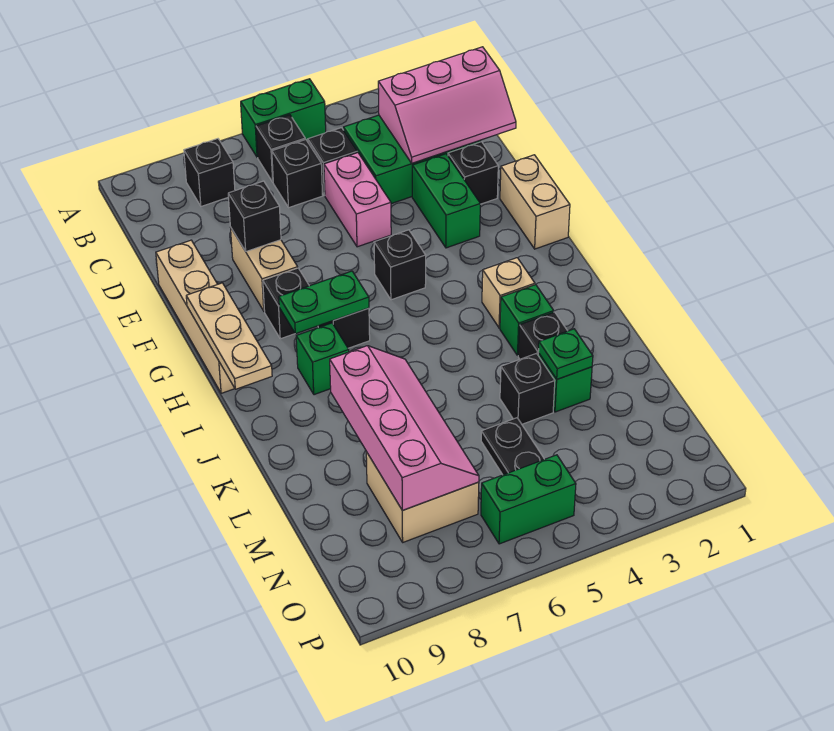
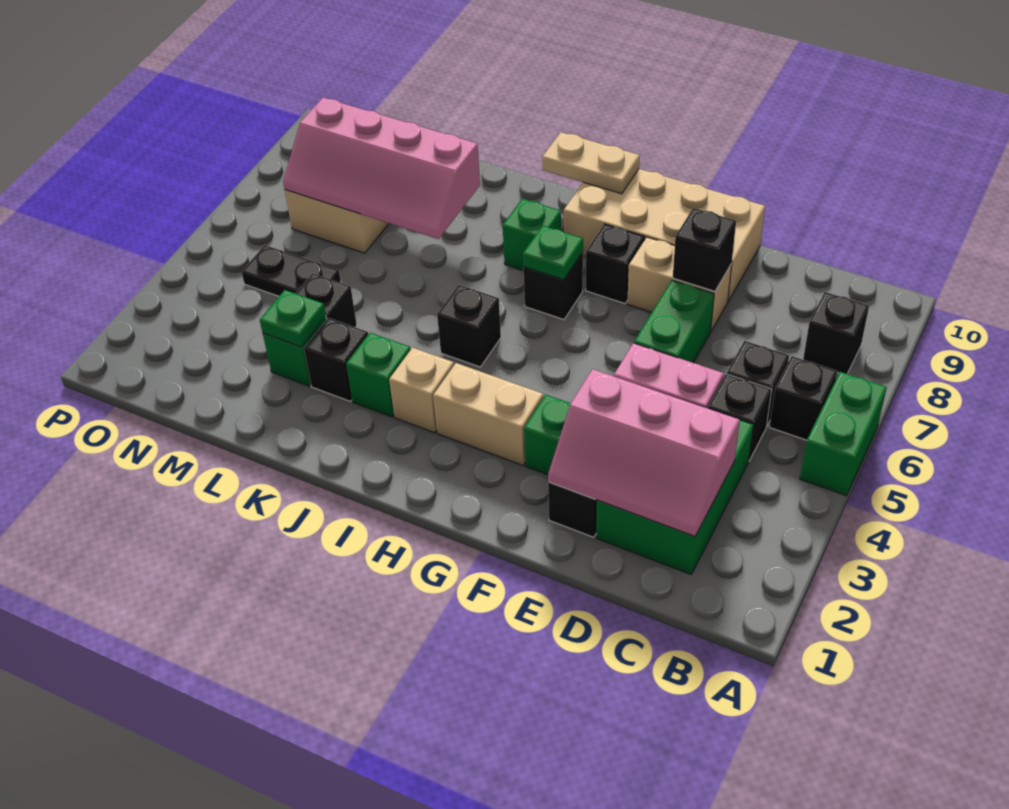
pink slope C1:D3 level 2 top C -> pink slope C2:E3 level 2 top 3
tan brick E10:H10 level 1 -> tan brick E9:H10 level 1
tan brick F1:G1 level 1 -> tan brick G3:H3 level 1
black brick G5 level 1 -> black brick I5 level 1
tan plate G10:I10 level 2 -> tan plate H10:I10 level 2
green plate H7:H8 level 2 -> green plate H7 level 2
green brick O5:O6 level 1 -> green brick E6:E7 level 1

